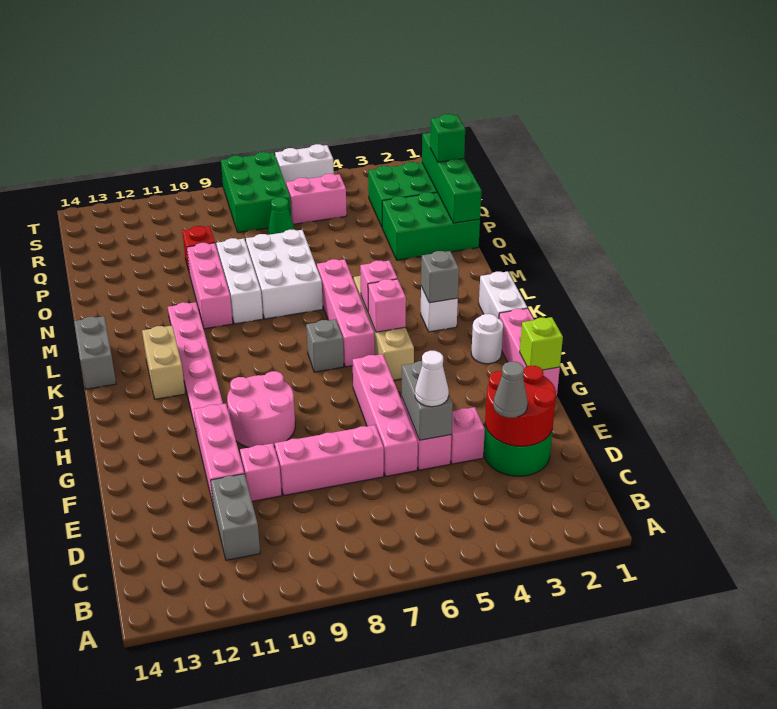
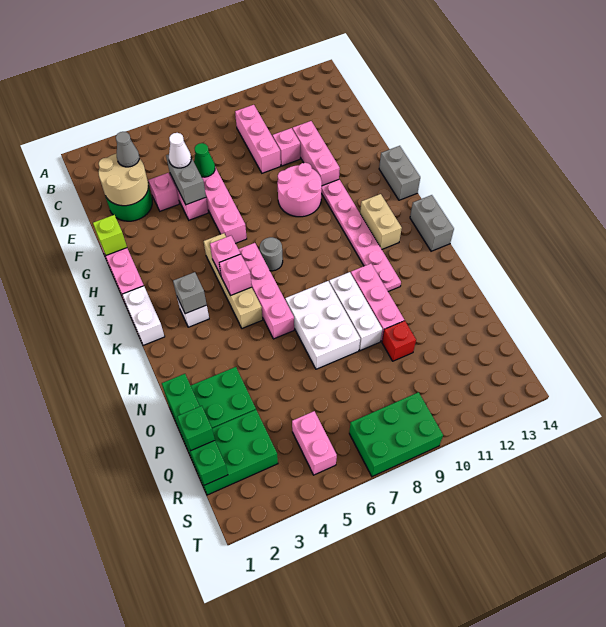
grey brick C11:D11 level 1 -> grey brick H14:I14 level 1
red round brick D2:E3 level 2 -> tan round brick D2:E3 level 2
pink brick E7:E9 level 1 -> pink brick C9:E9 level 1
white round brick I2 level 1 -> none
grey brick J7 level 1 -> grey round brick J7 level 1
green cone Q7 level 1 -> green cone E6 level 2
pink brick R5:R6 level 1 -> pink brick R5:S5 level 1
green brick R7:T8 level 1 -> green brick S7:T9 level 1
white brick T5:T6 level 1 -> none

